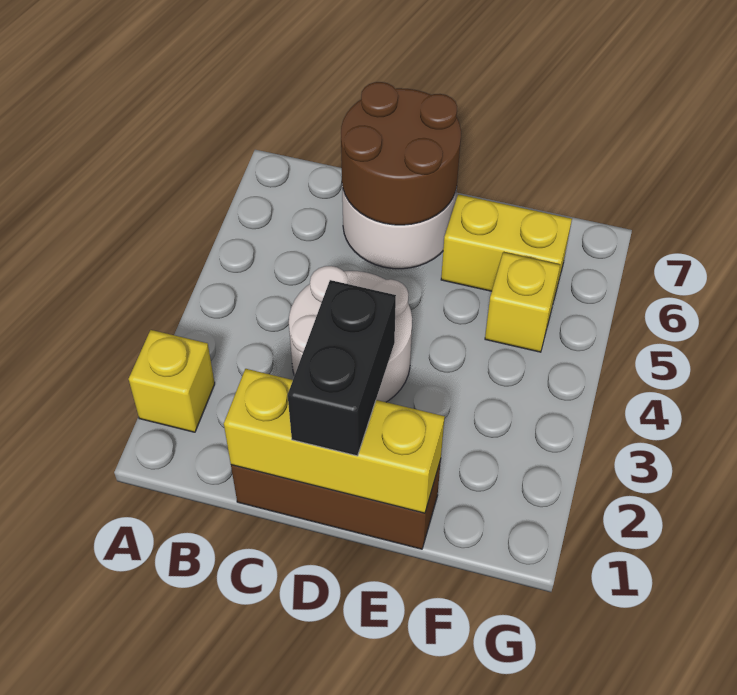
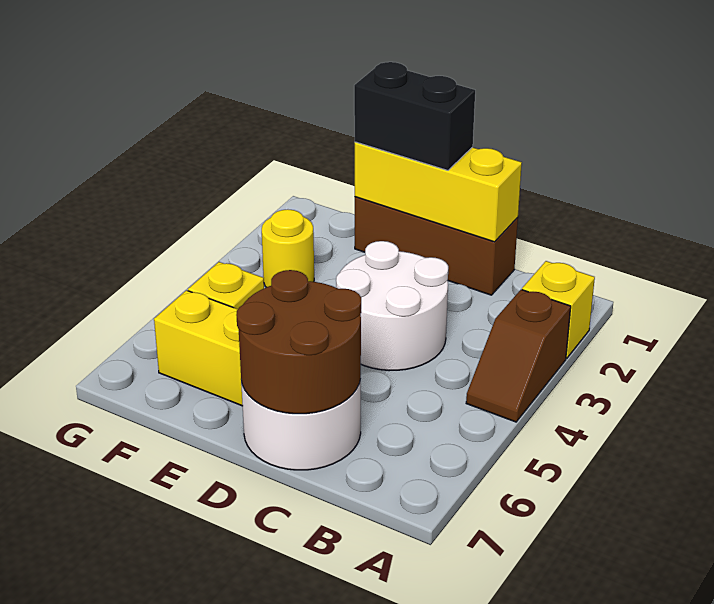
none -> brown slope A3:A4 level 1 top 3
black brick D1:D2 level 3 -> black brick D1:E1 level 3
none -> yellow round brick F3 level 1

